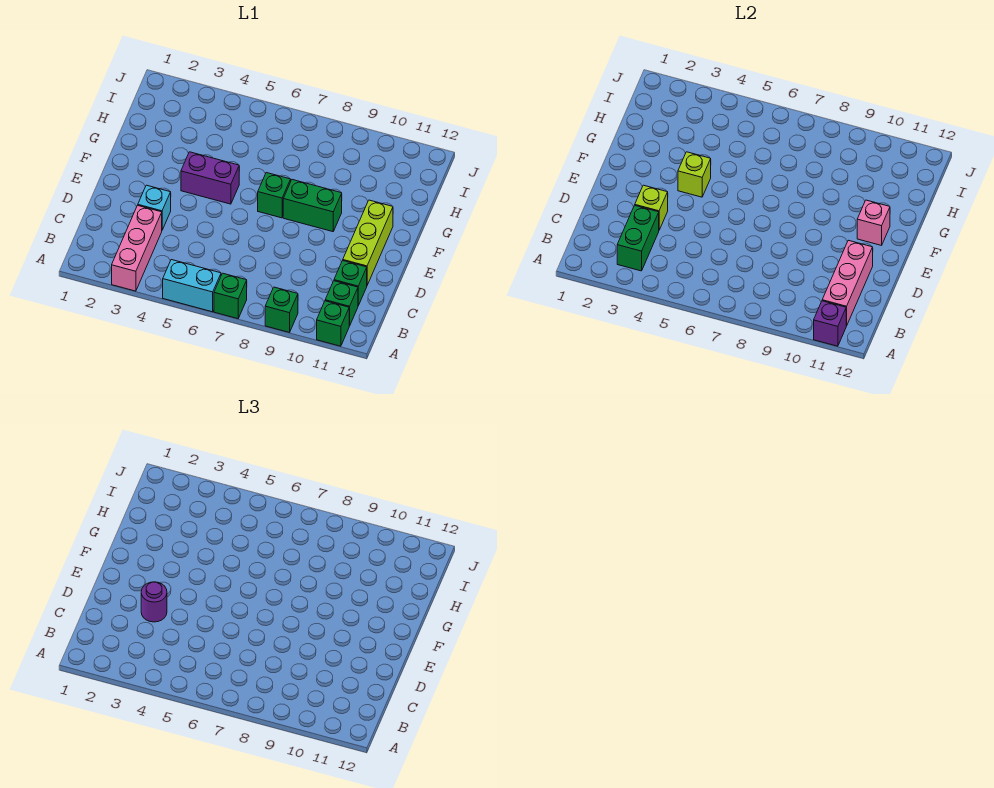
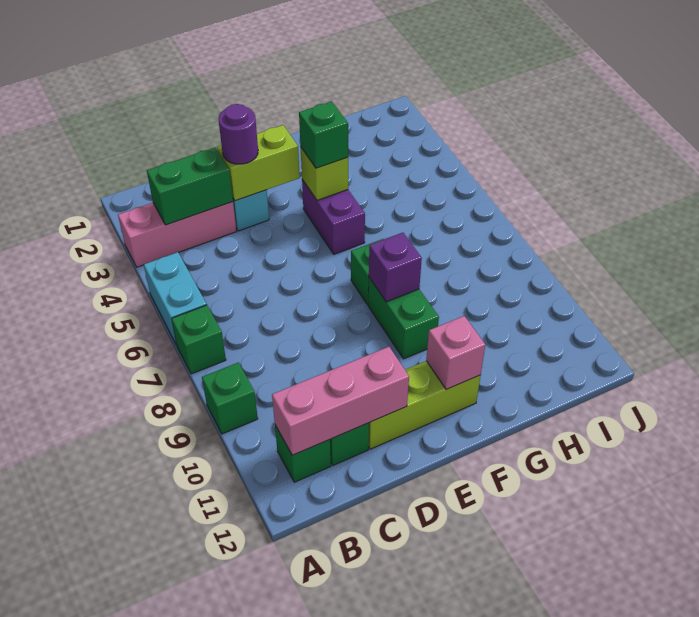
green brick A11 level 1 -> green brick F4 level 3
purple brick A11 level 2 -> purple brick F8 level 2
lime brick D3 level 2 -> lime brick D3:E3 level 2

